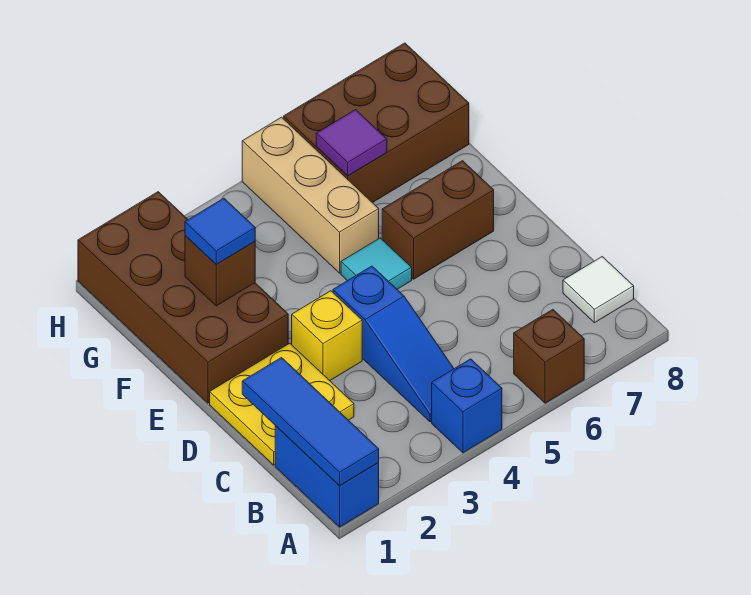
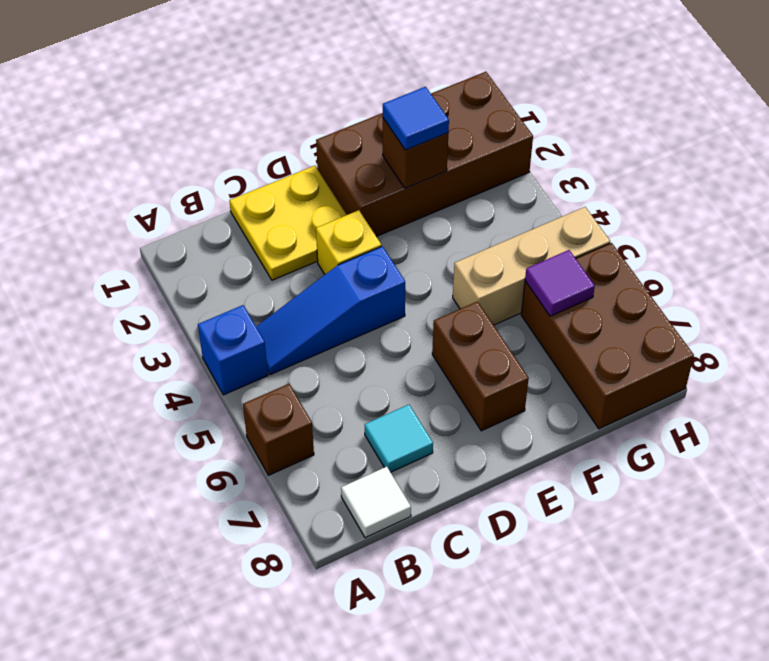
blue brick A1:B1 level 1 -> none
blue tile A1:C1 level 2 -> none
cyan tile E5 level 1 -> cyan tile C7 level 1

